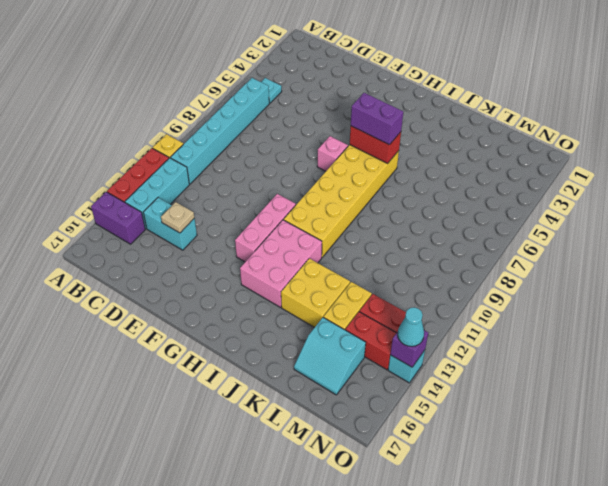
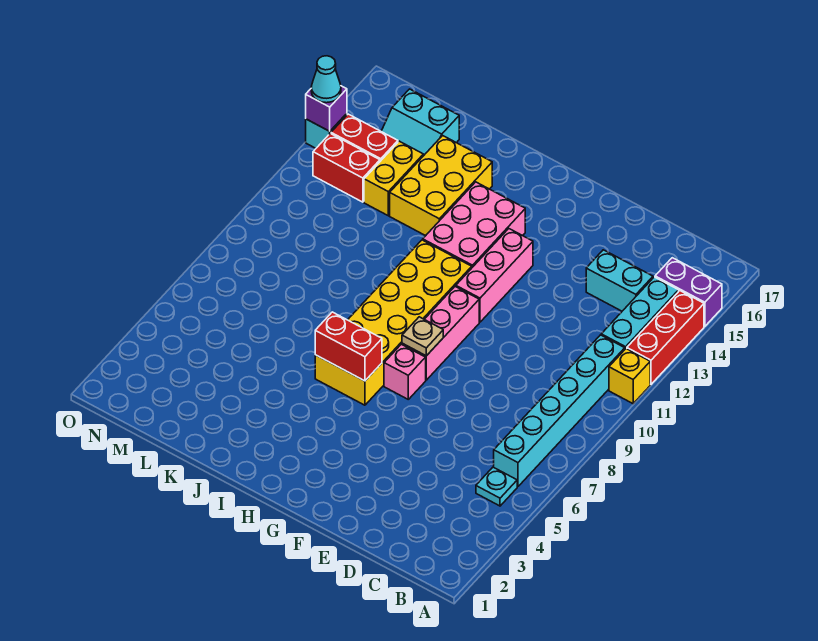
tan plate D14 level 2 -> tan plate G8 level 2
none -> pink brick G8:G10 level 1
purple brick H6:I6 level 3 -> none
yellow brick J13:K14 level 1 -> yellow brick J13:K15 level 1
cyan slope L15:M16 level 1 top 15 -> cyan slope L15:M16 level 1 top 16

